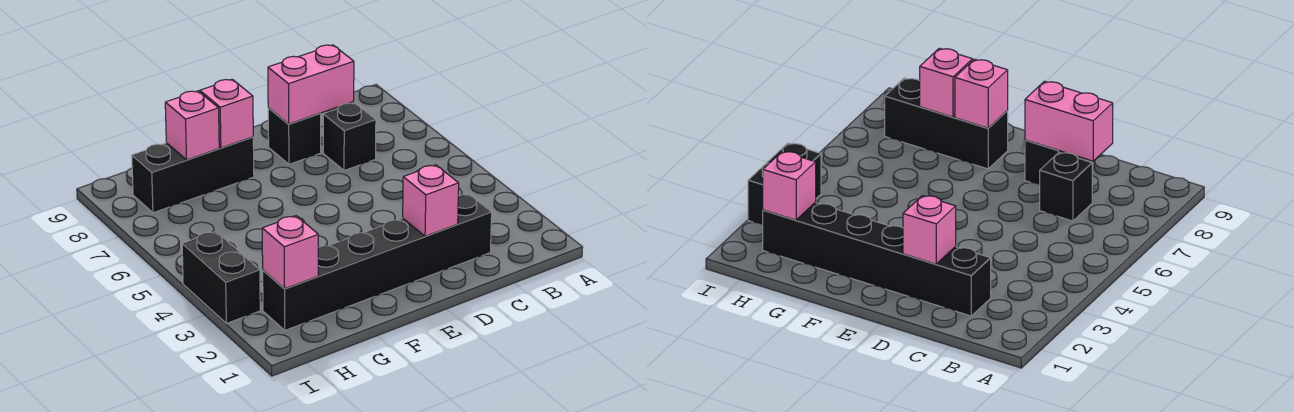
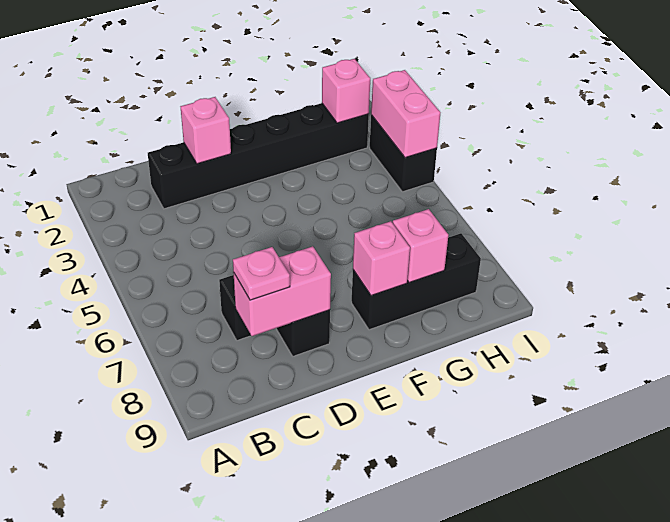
none -> pink plate C8 level 3
none -> pink brick I3:I4 level 2

